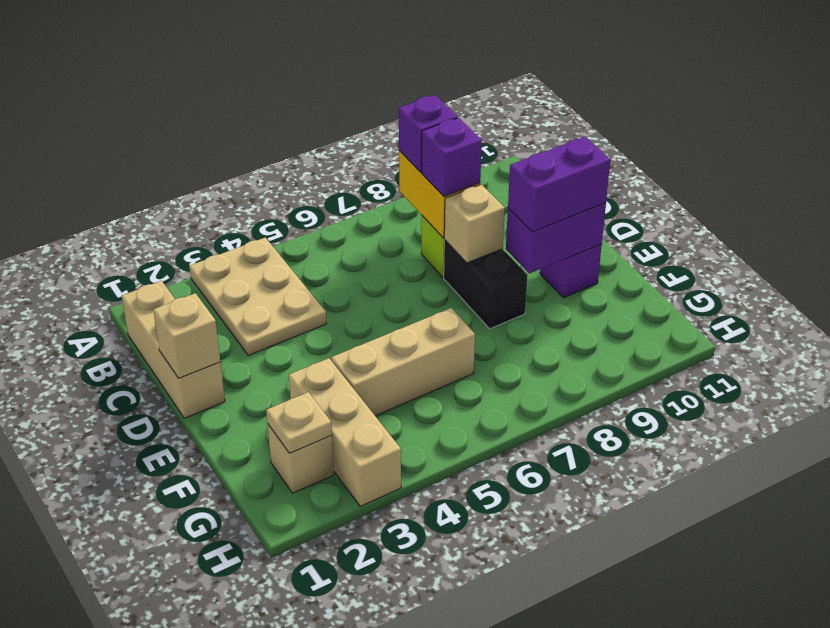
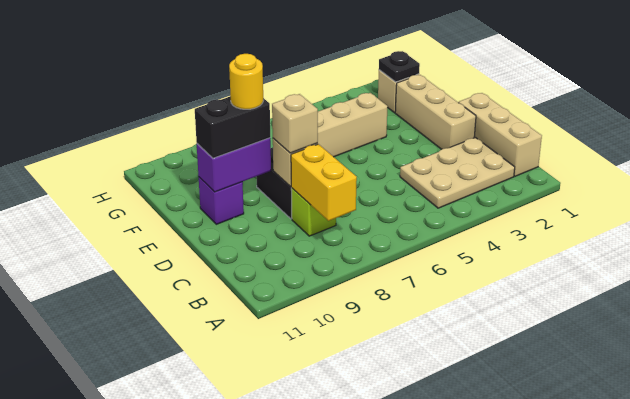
tan plate A3:C4 level 1 -> tan plate B2:C4 level 1
purple brick B8 level 3 -> none
purple brick C8 level 3 -> none
tan brick D1 level 2 -> tan brick D8 level 3
purple brick E9:E10 level 3 -> black brick E9:E10 level 3
none -> yellow round brick E9 level 4
tan brick F3:H3 level 1 -> tan brick D2:F2 level 1
tan plate G2 level 2 -> black plate G2 level 2

